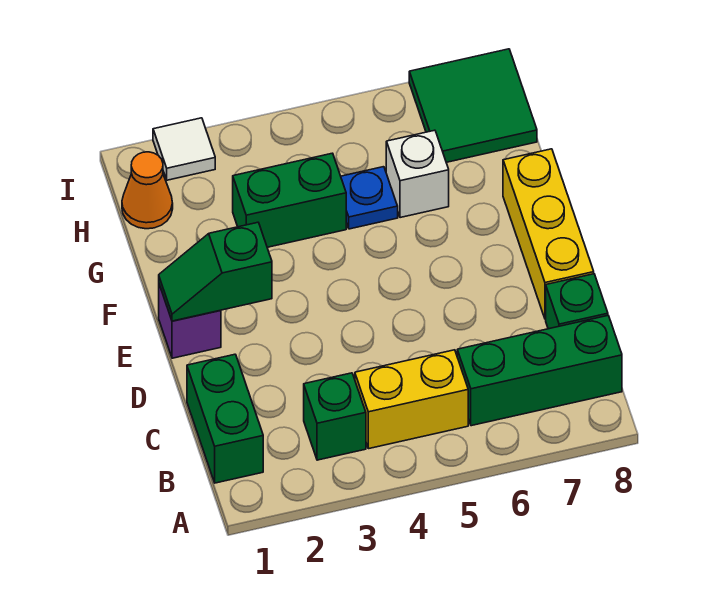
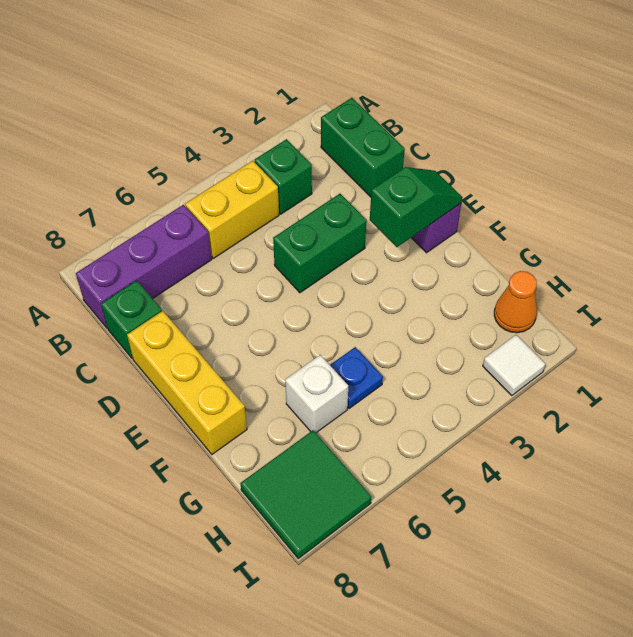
green brick B6:B8 level 1 -> purple brick B6:B8 level 1
green brick G3:G4 level 1 -> green brick D3:D4 level 1

